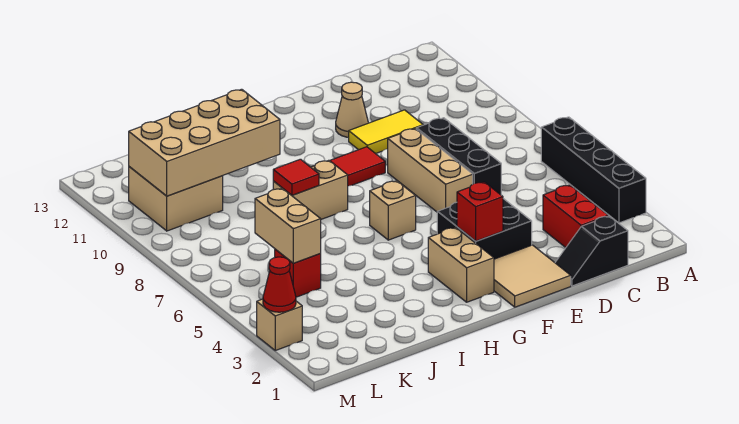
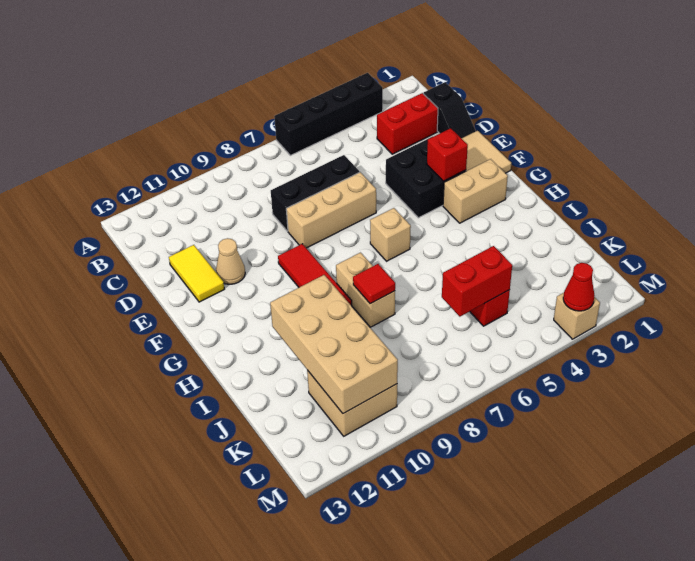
yellow tile D10:E10 level 1 -> yellow tile D12:E12 level 1
tan brick K5:K6 level 2 -> red brick K5:K6 level 2

